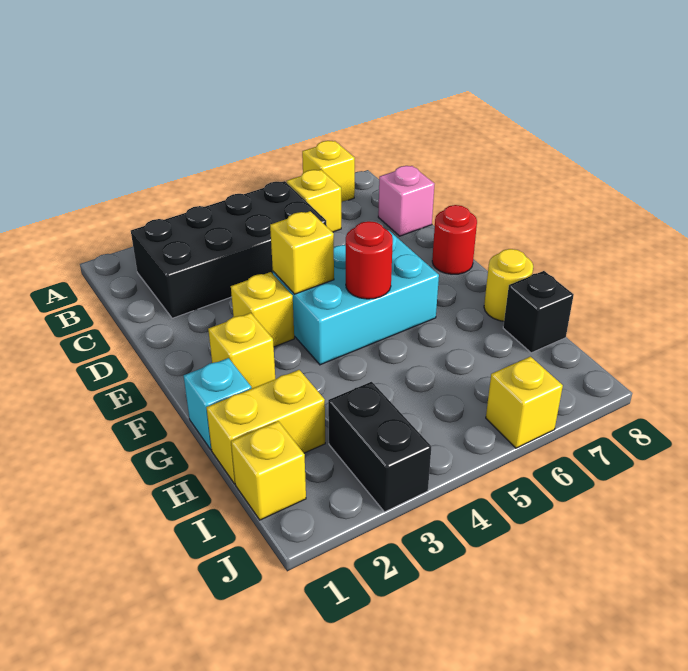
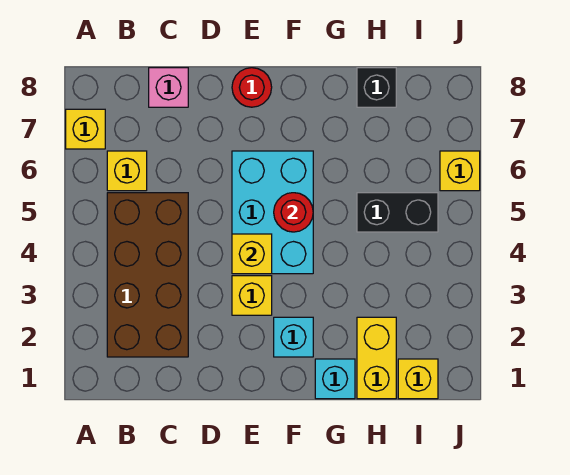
black brick B2:C5 level 1 -> brown brick B2:C5 level 1
yellow brick F2 level 1 -> cyan brick F2 level 1
yellow round brick G8 level 1 -> none
black brick I3:J3 level 1 -> black brick H5:I5 level 1

